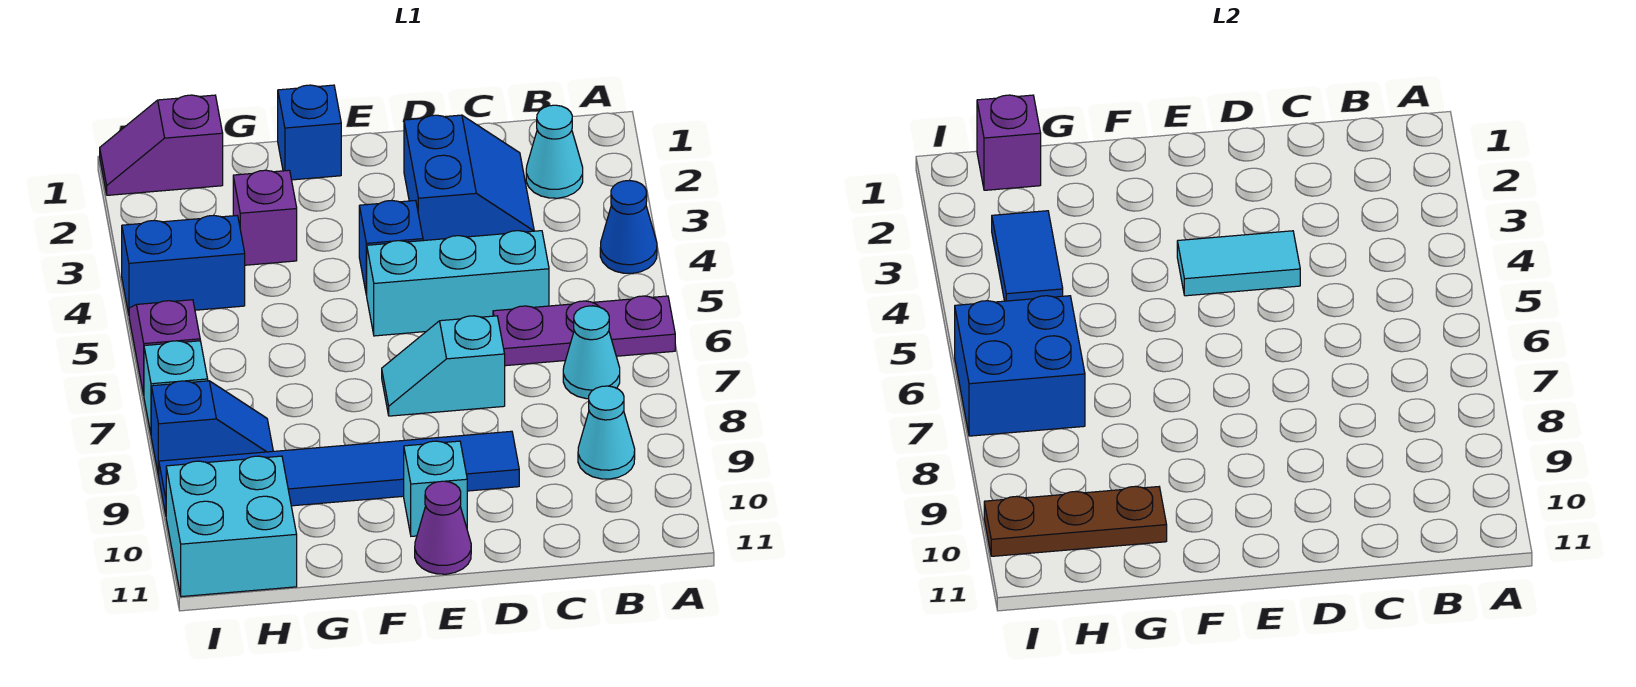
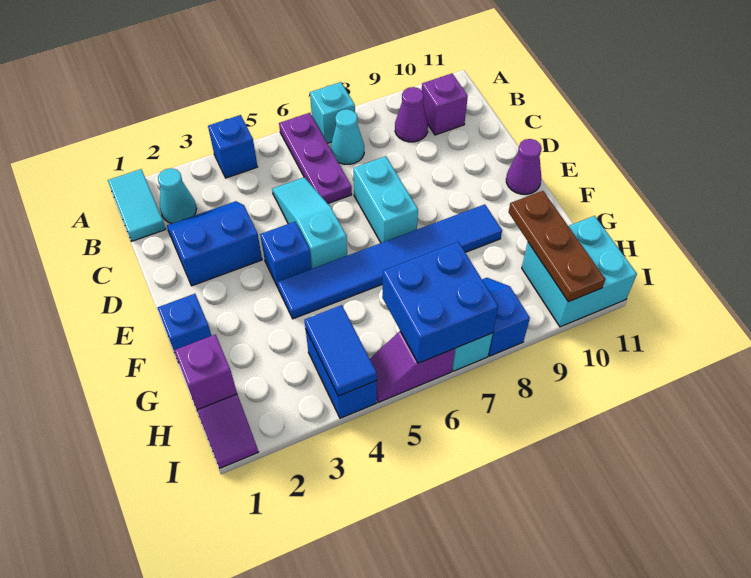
blue cone A4 level 1 -> blue brick A4 level 1
cyan cone B9 level 1 -> purple cone B9 level 1
cyan brick C5:E5 level 1 -> cyan slope C5:E5 level 1 top E
cyan tile D4:E4 level 2 -> cyan tile A1:B1 level 1
cyan slope D7:E7 level 1 top D -> cyan brick D7:E7 level 1
blue tile D9:I9 level 1 -> blue tile F4:F9 level 1
cyan brick E10 level 1 -> cyan brick A7 level 1
purple brick G3 level 1 -> purple brick B10 level 1
blue tile H3:H4 level 2 -> blue tile H4:I4 level 2

